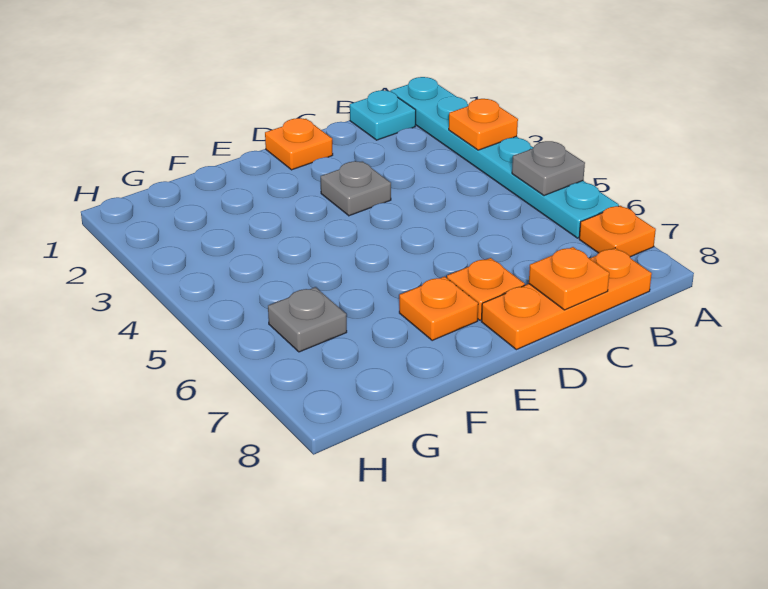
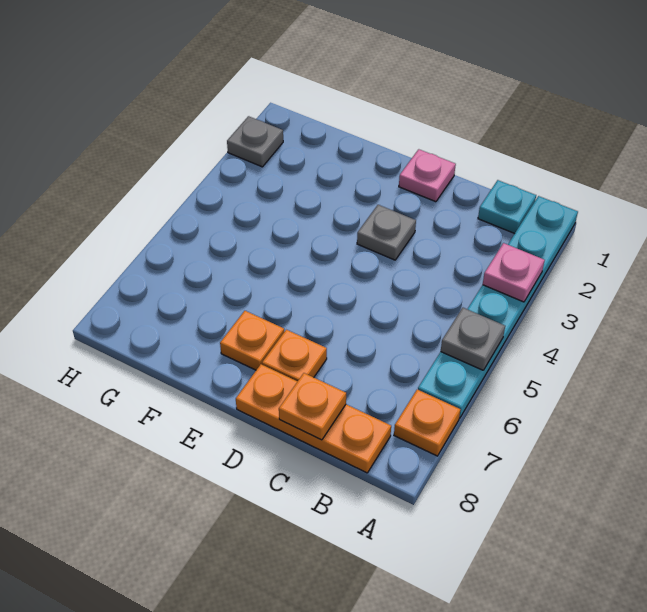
orange plate A3 level 2 -> pink plate A3 level 2
orange plate D1 level 1 -> pink plate D1 level 1
grey plate G6 level 1 -> grey plate H2 level 1

